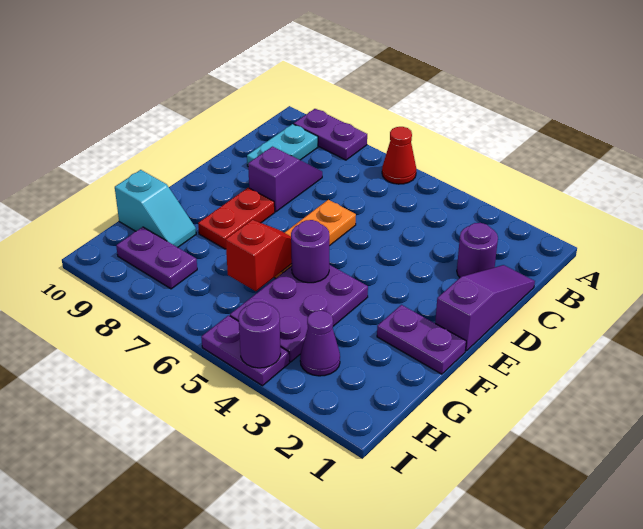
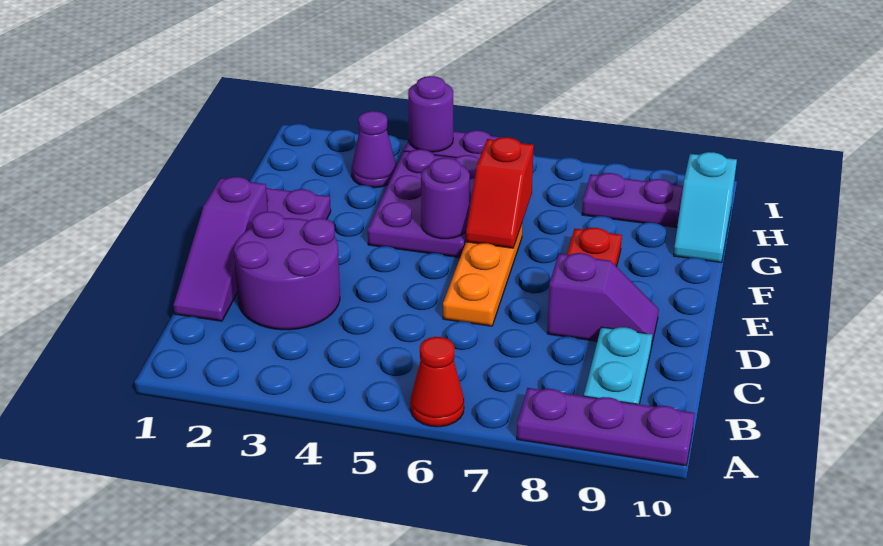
purple plate A8:A9 level 1 -> purple plate A8:A10 level 1
purple round brick C2 level 1 -> purple round brick C2:D3 level 1
purple slope C8:D8 level 1 top D -> purple slope D8:D9 level 1 top 8
cyan slope G9:G10 level 1 top 10 -> cyan slope G10:H10 level 1 top H

